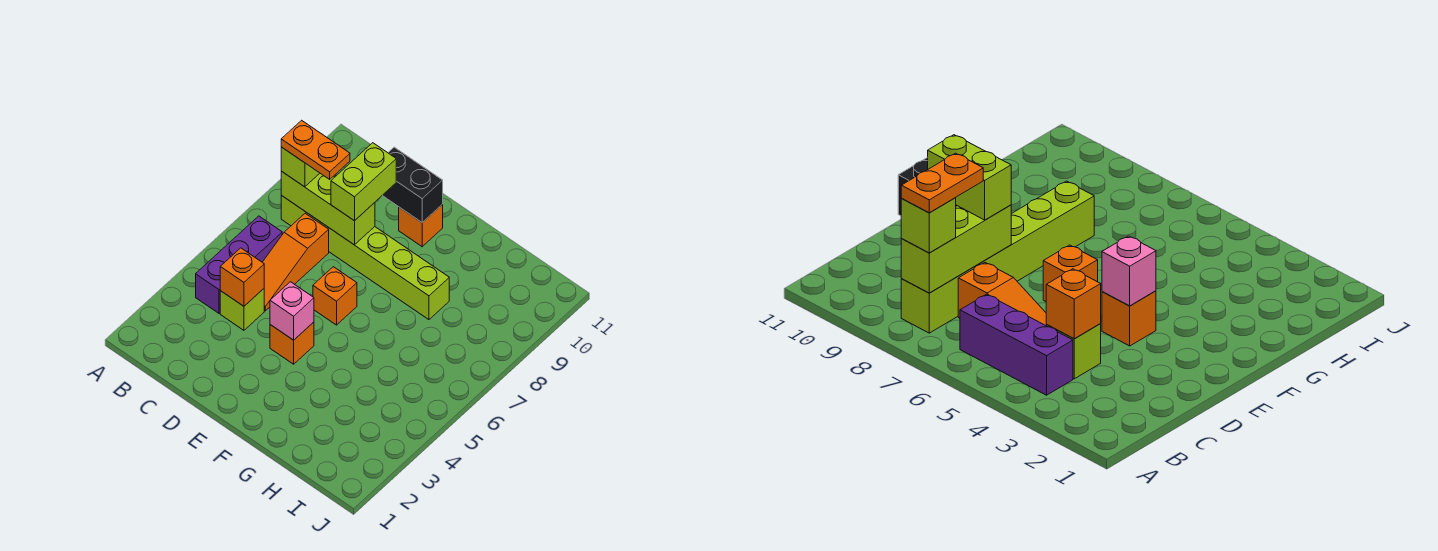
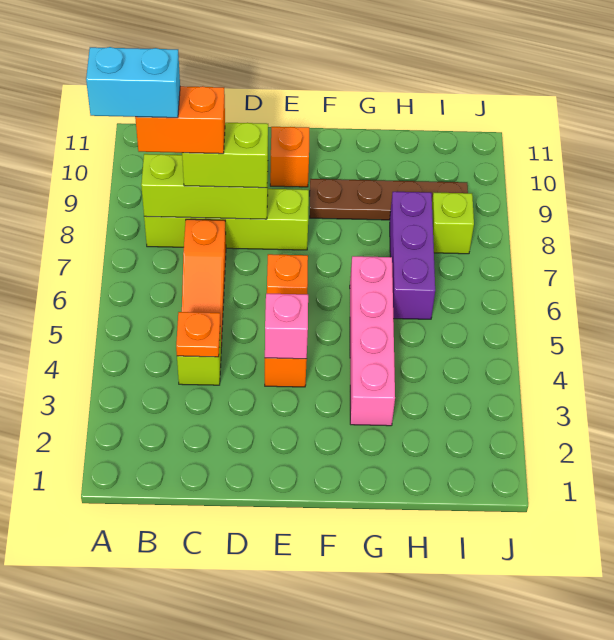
none -> cyan brick A8:B8 level 5
purple brick B4:B6 level 1 -> purple brick H6:H8 level 1
lime brick B8:G8 level 1 -> lime brick B8:E8 level 1
lime brick B8 level 3 -> lime brick I8 level 1
orange plate B8:C8 level 4 -> orange brick B8:C8 level 4
orange brick C4 level 2 -> orange plate C4 level 2
lime brick D8:D9 level 3 -> lime brick C8:D8 level 3
black brick D10:E10 level 2 -> none
none -> brown plate F9:I9 level 1
none -> pink brick G3:G6 level 1

